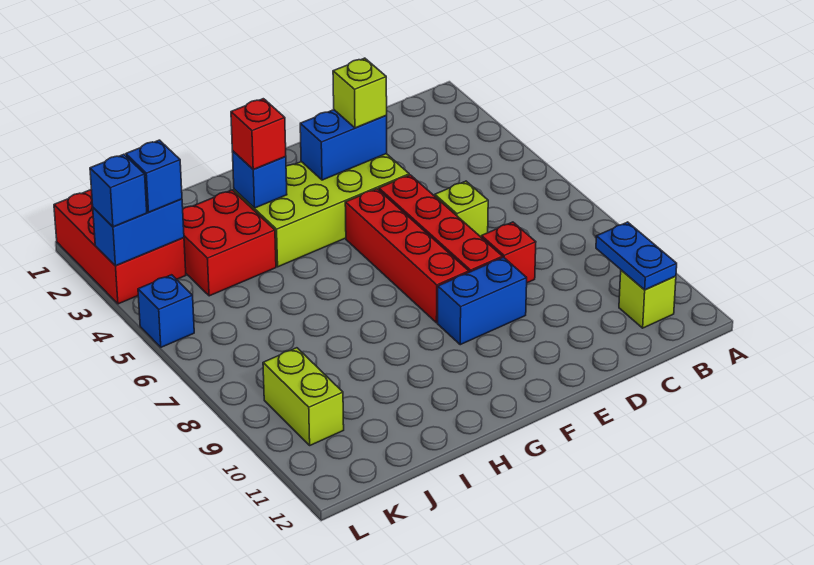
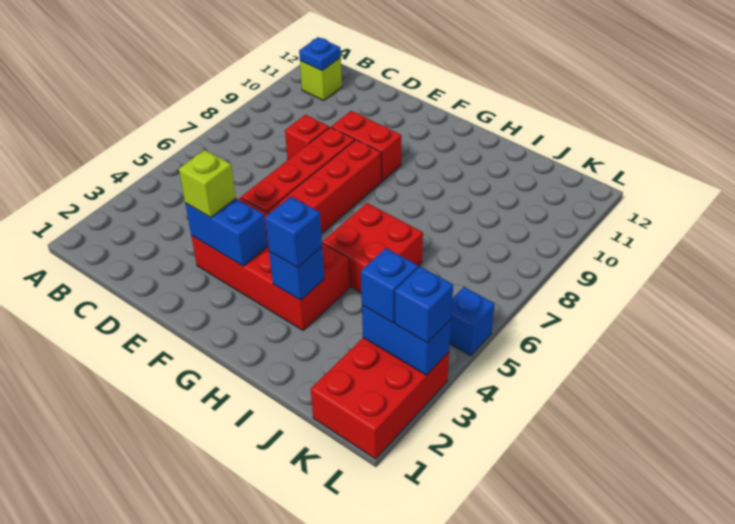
blue plate B10:B11 level 2 -> blue plate B11 level 2
lime brick D6 level 1 -> none
lime brick E3:H4 level 1 -> red brick E3:H4 level 1
blue brick E9:F9 level 1 -> red brick E9:F9 level 1
red brick H3 level 3 -> blue brick H3 level 3
red brick I3:J4 level 1 -> red brick H5:I6 level 1
lime brick K9:K10 level 1 -> none

